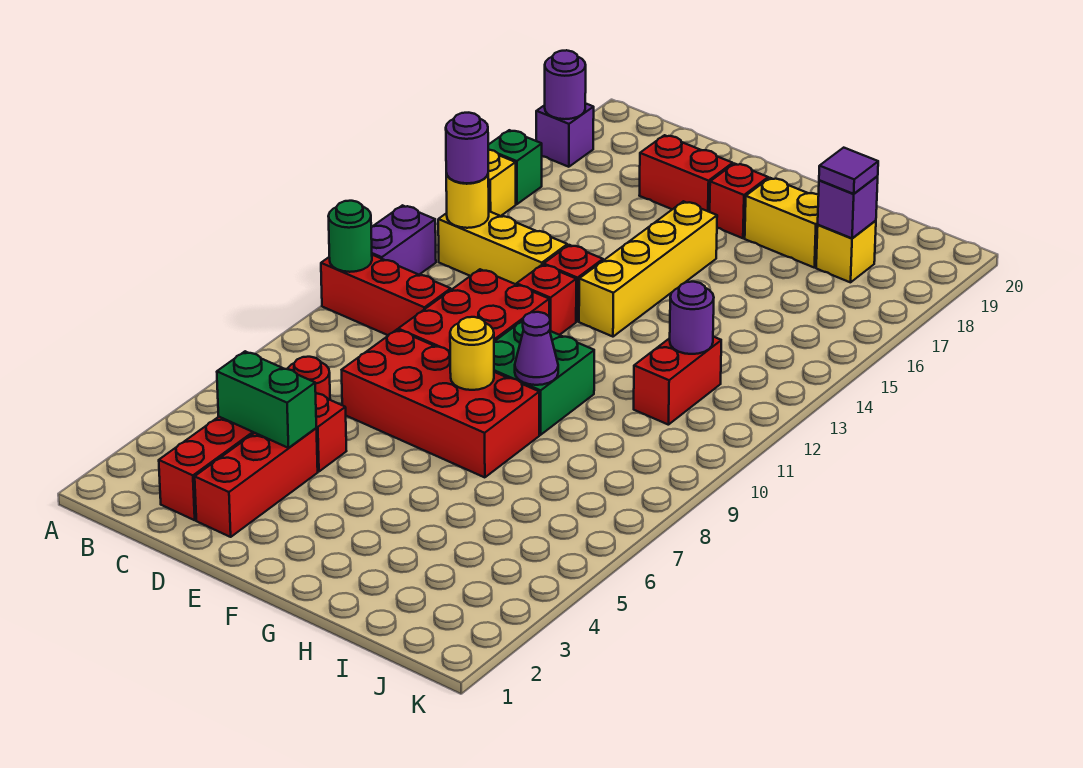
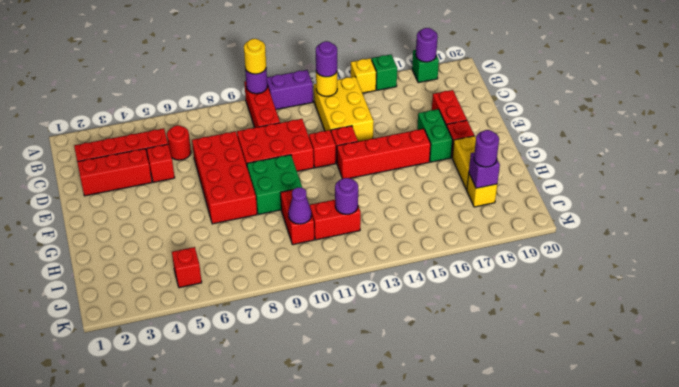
green round brick A10 level 2 -> purple round brick A10 level 2
purple brick A18 level 1 -> green brick A18 level 1
yellow brick B13:D13 level 1 -> yellow brick B13:D14 level 1
green brick C4:D4 level 2 -> green brick E17:F17 level 1
yellow round brick F8 level 2 -> yellow round brick A10 level 3
yellow brick F13:F16 level 1 -> red brick F13:F16 level 1
purple cone G9 level 2 -> purple cone I10 level 2
none -> red brick H10:I10 level 1
purple tile I18 level 3 -> purple round brick I18 level 3
none -> red brick J5 level 1

